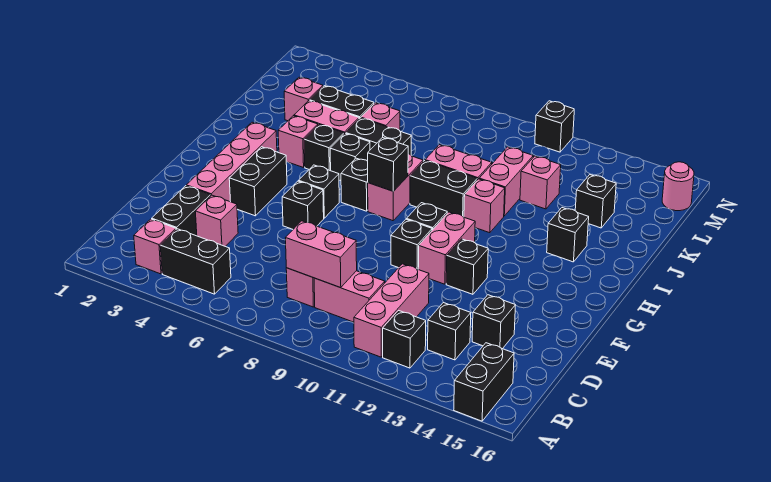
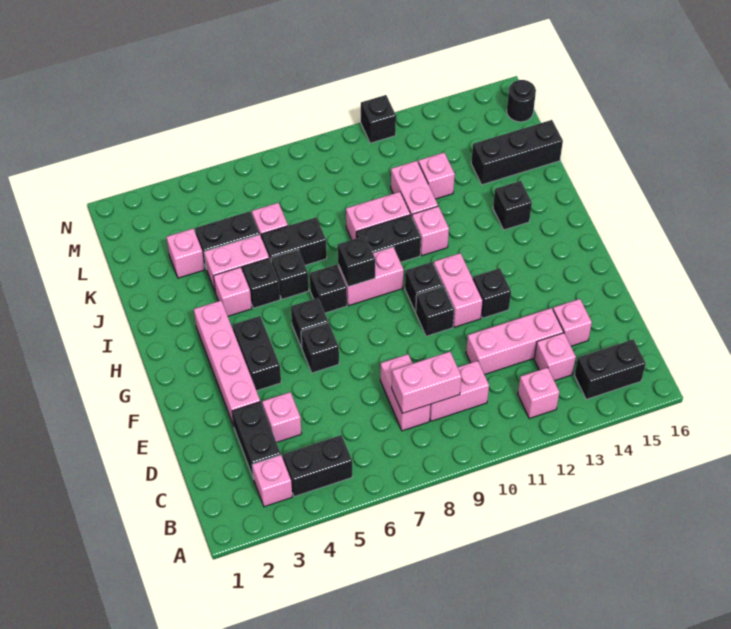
black brick A15:B15 level 1 -> black brick B14:B15 level 1
pink brick B11:D11 level 1 -> pink brick D11:D13 level 1
black brick B12 level 1 -> pink brick B12 level 1
black brick C13 level 1 -> pink brick C13 level 1
black brick D14 level 1 -> pink brick D14 level 1
pink brick H8:I8 level 1 -> pink brick H8:H9 level 1
black brick K14 level 1 -> black brick K14:K16 level 1
pink round brick M16 level 1 -> black round brick M16 level 1

